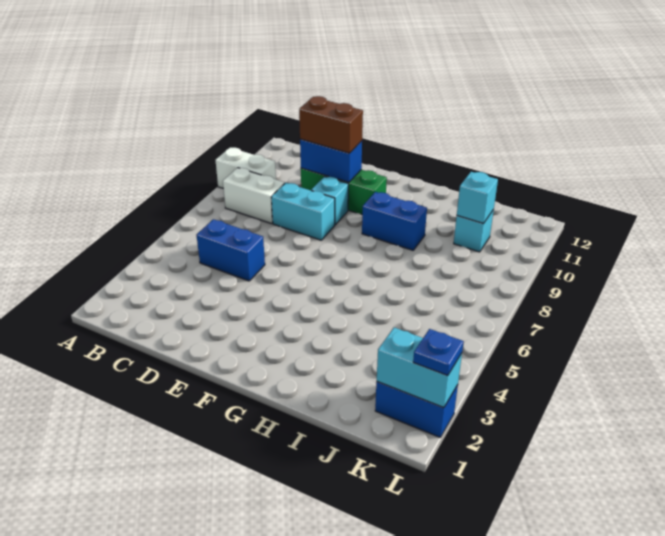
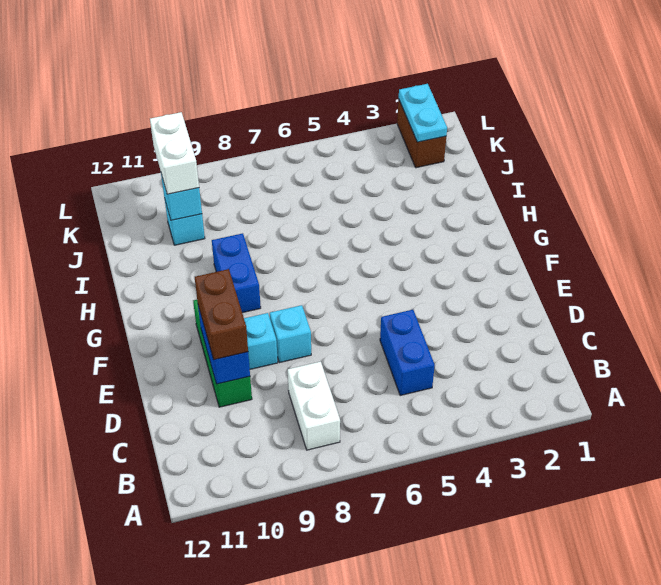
white brick A9:B9 level 1 -> white brick J10:K10 level 3
cyan brick D8:E8 level 1 -> cyan brick E8 level 1
blue brick K2:L2 level 1 -> brown brick K2:L2 level 1
cyan brick K2:L2 level 2 -> cyan plate K2:L2 level 2
blue plate L2 level 3 -> none

